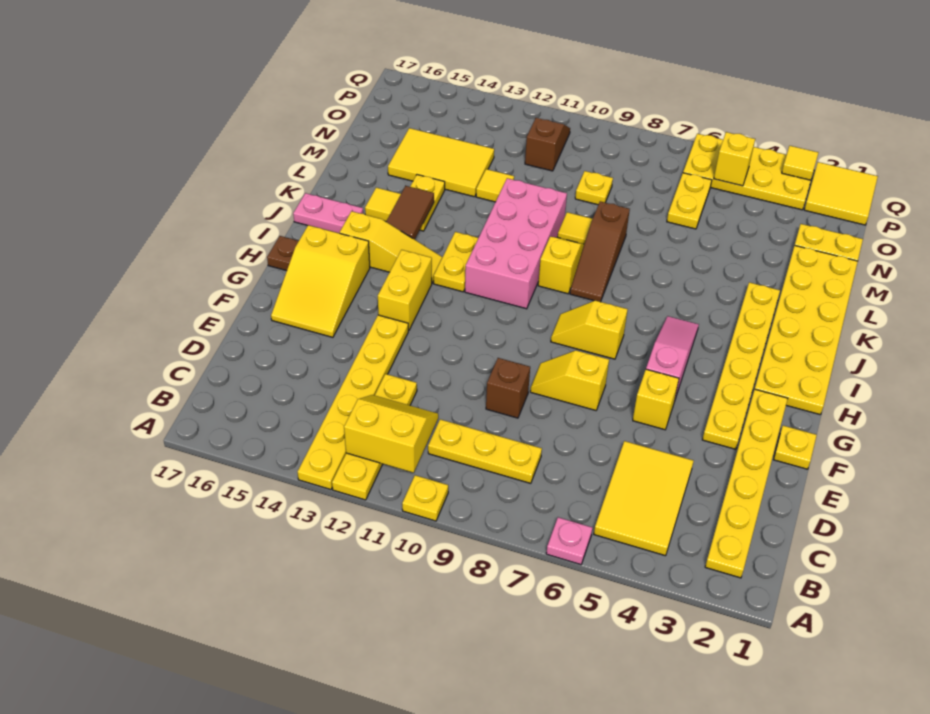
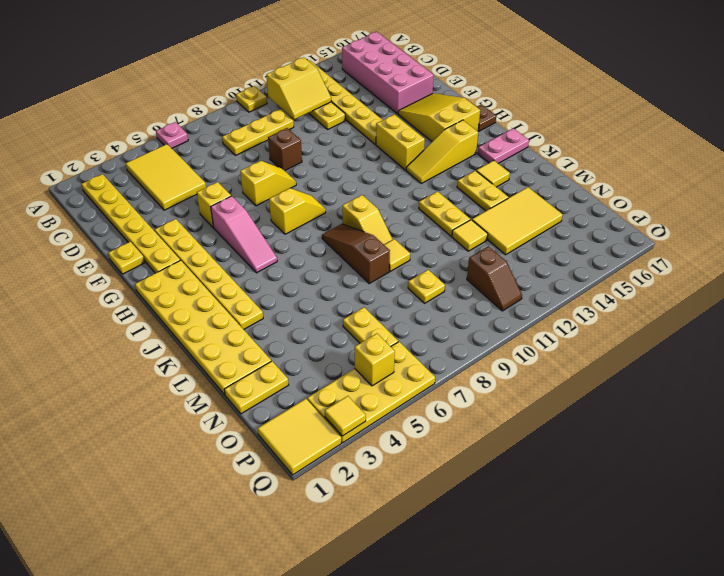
pink brick I10:L11 level 1 -> pink brick B15:E16 level 1
yellow plate I12:J12 level 1 -> yellow plate K12:L12 level 1
brown tile J14:K14 level 2 -> none

